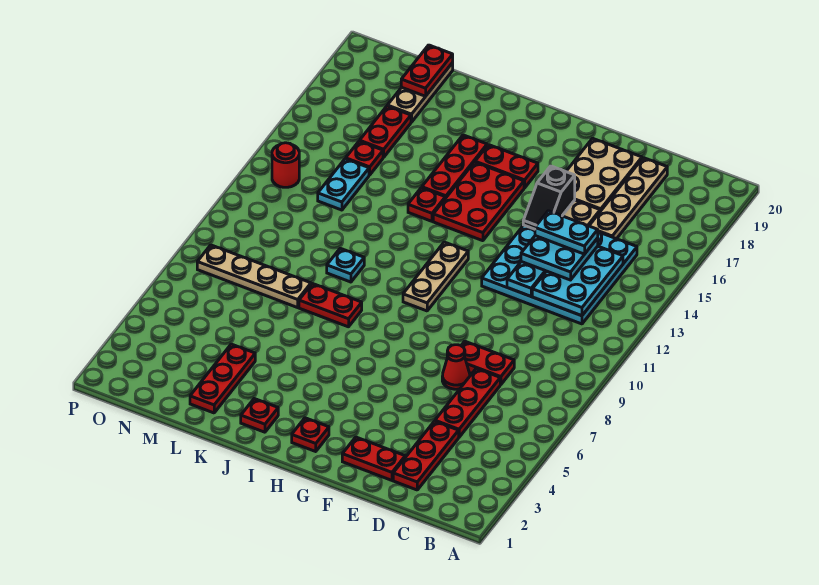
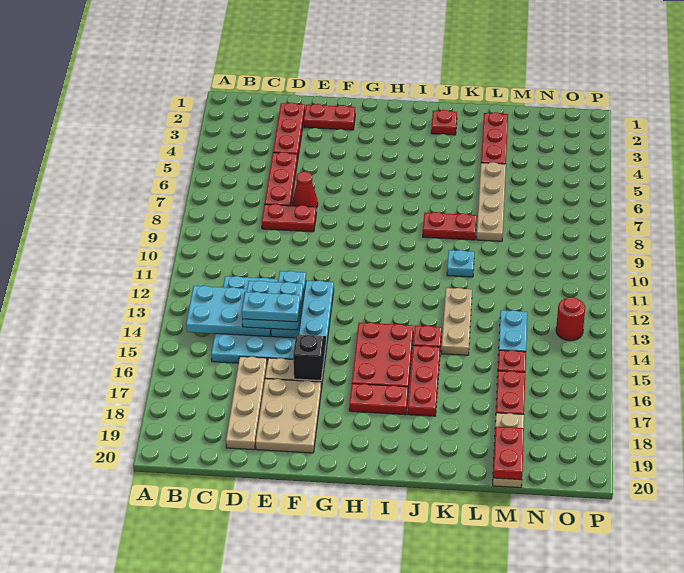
cyan plate C12:D14 level 2 -> cyan plate B13:D14 level 2
red plate H2 level 1 -> none
tan plate H10:H12 level 1 -> tan plate K12:K14 level 1
tan plate L8:O8 level 1 -> tan plate L5:L8 level 1

